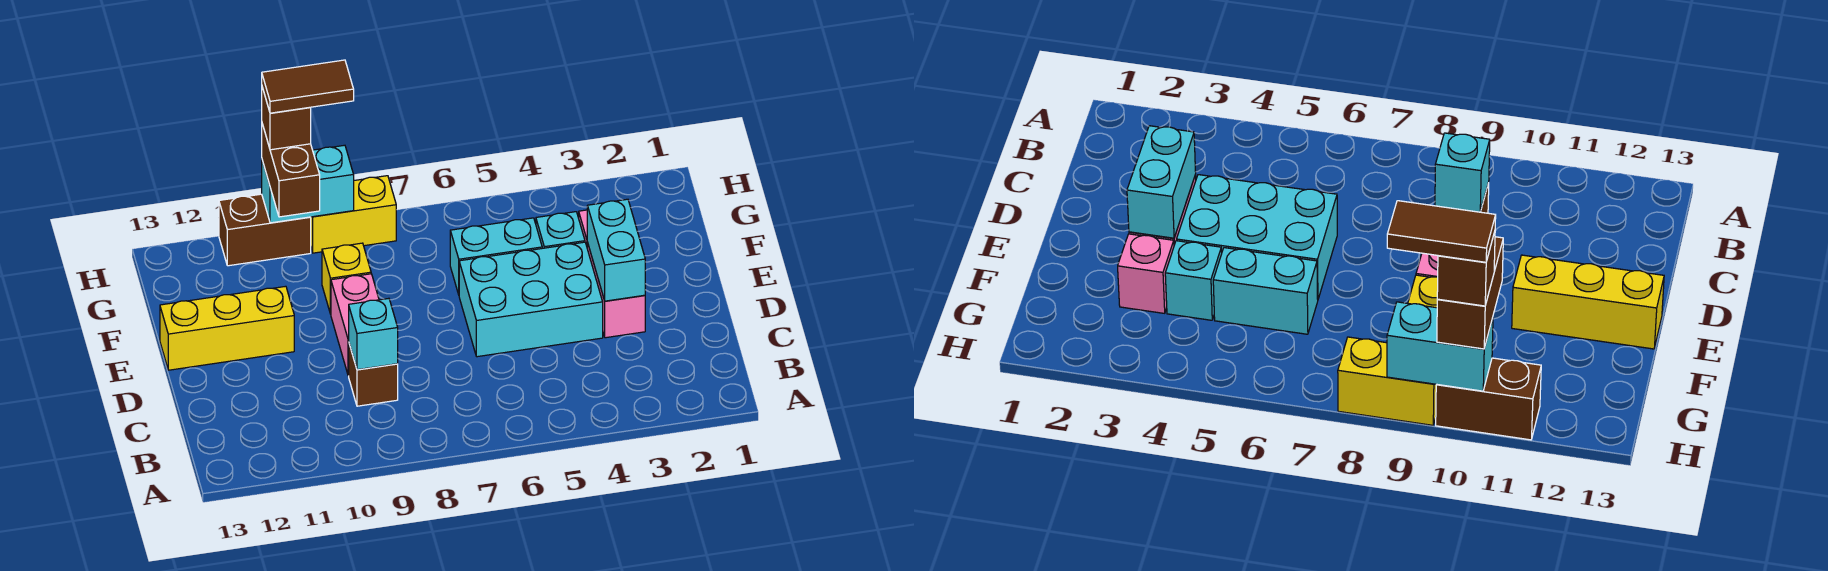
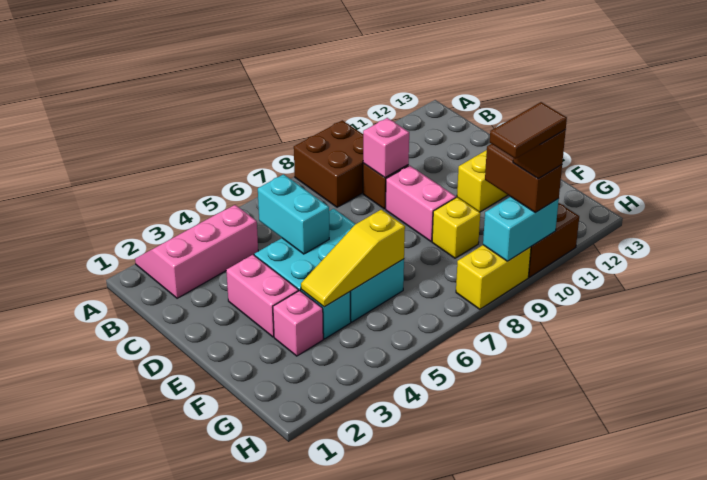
none -> pink slope A2:B4 level 1 top B
none -> brown brick A8:B9 level 1
cyan brick C9 level 2 -> pink brick C9 level 2
cyan brick D3:E3 level 2 -> cyan brick C5:D5 level 2
none -> yellow slope F4:F6 level 2 top 6

